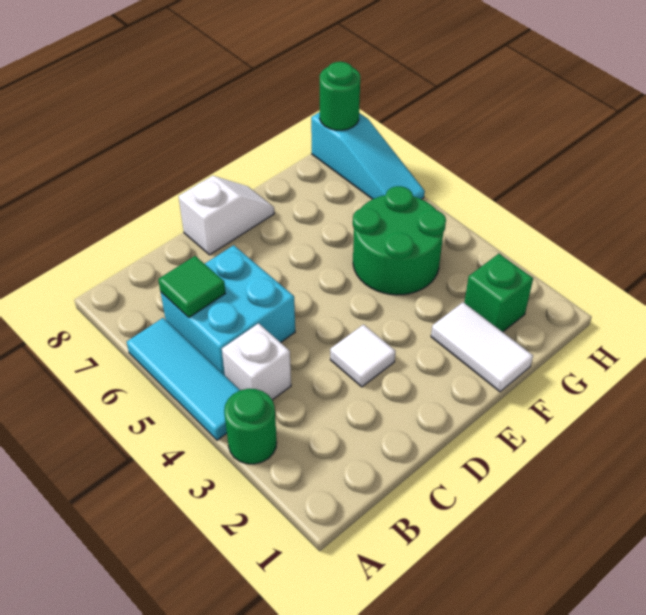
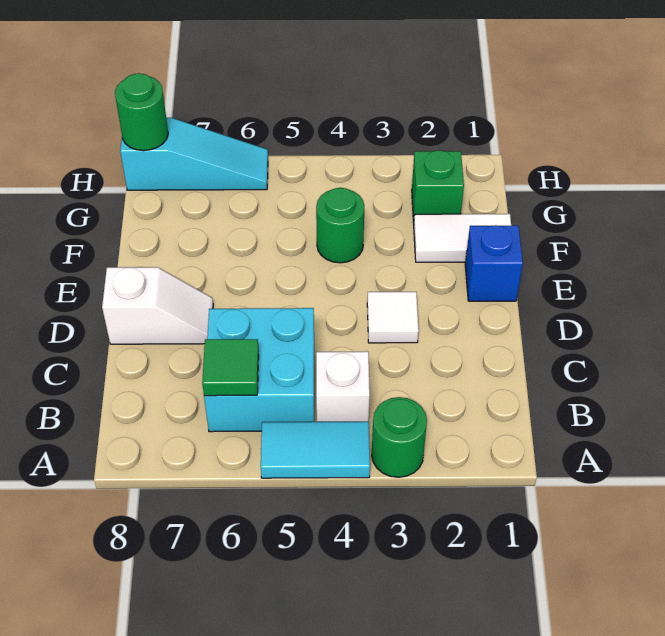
cyan tile A4:A6 level 1 -> cyan tile A4:A5 level 1
white slope D8:E8 level 1 top D -> white slope D7:D8 level 1 top 8
none -> blue brick E1 level 1
green round brick F4:G5 level 1 -> green round brick F4 level 1

